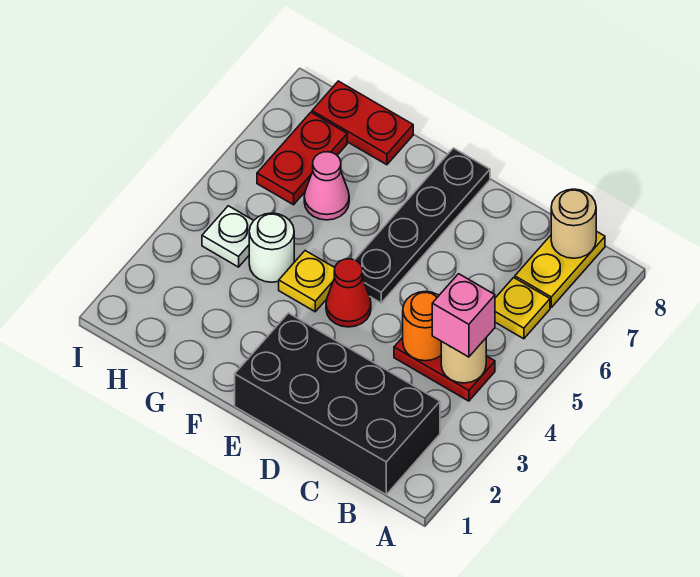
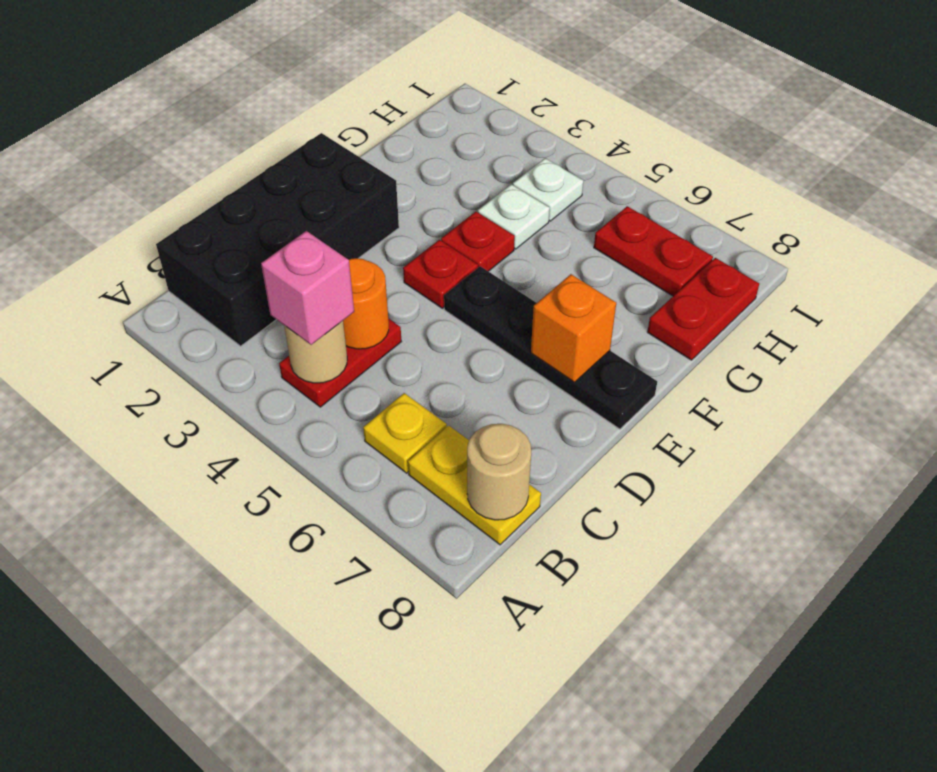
red cone E4 level 1 -> red plate E4 level 1
none -> orange brick E7 level 2
yellow plate F4 level 1 -> red plate F4 level 1
white round brick G4 level 1 -> white plate G4 level 1
pink cone G6 level 1 -> none

